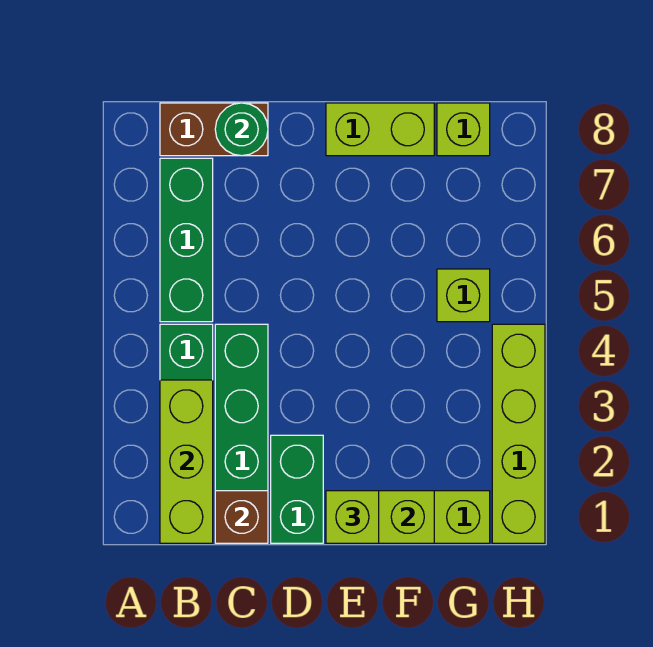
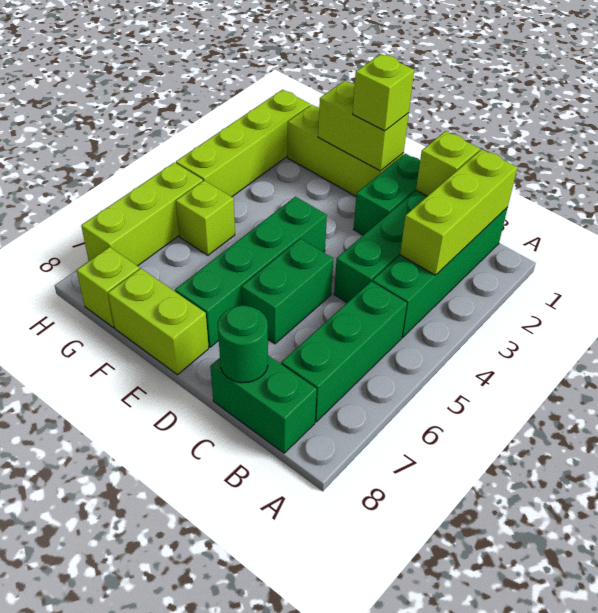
brown brick B8:C8 level 1 -> green brick B8:C8 level 1
brown brick C1 level 2 -> lime brick C1 level 2
none -> green brick D5:D6 level 1
none -> green brick E4:E7 level 1
none -> lime brick H5:H7 level 1

